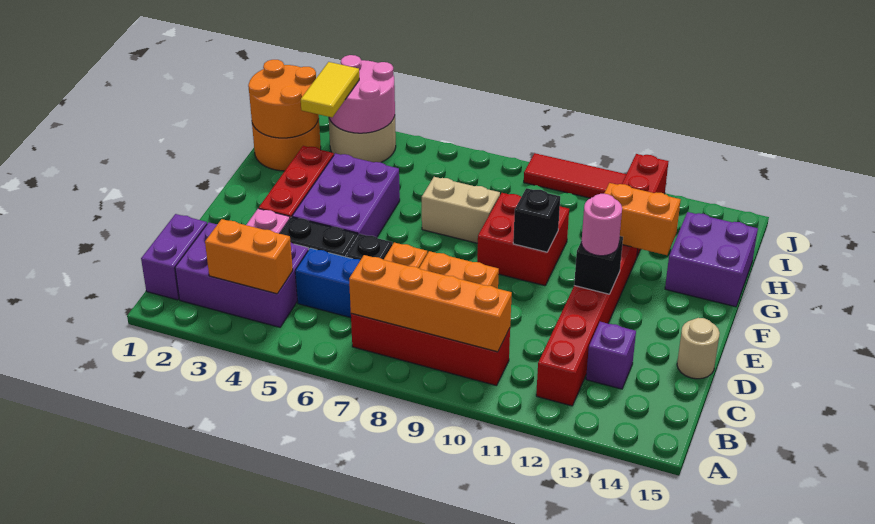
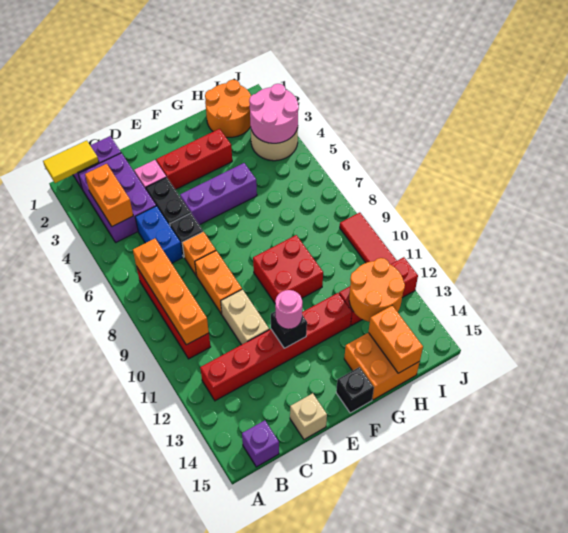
purple brick C13 level 1 -> purple brick B15 level 1
tan round brick D15 level 1 -> tan brick D15 level 1
purple brick E4:G5 level 1 -> purple brick E5:G5 level 1
black brick F10 level 2 -> black brick F15 level 1
tan brick G7:G8 level 1 -> tan brick D10:D11 level 1
orange brick G12:G13 level 2 -> orange brick H14:H15 level 2
purple brick G14:H15 level 1 -> orange brick G14:H15 level 1
orange round brick H1:I2 level 2 -> orange round brick H12:I13 level 2
yellow tile H3:I3 level 3 -> yellow tile A1:B1 level 2

